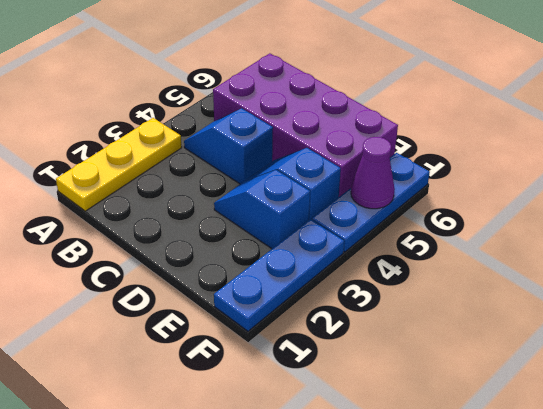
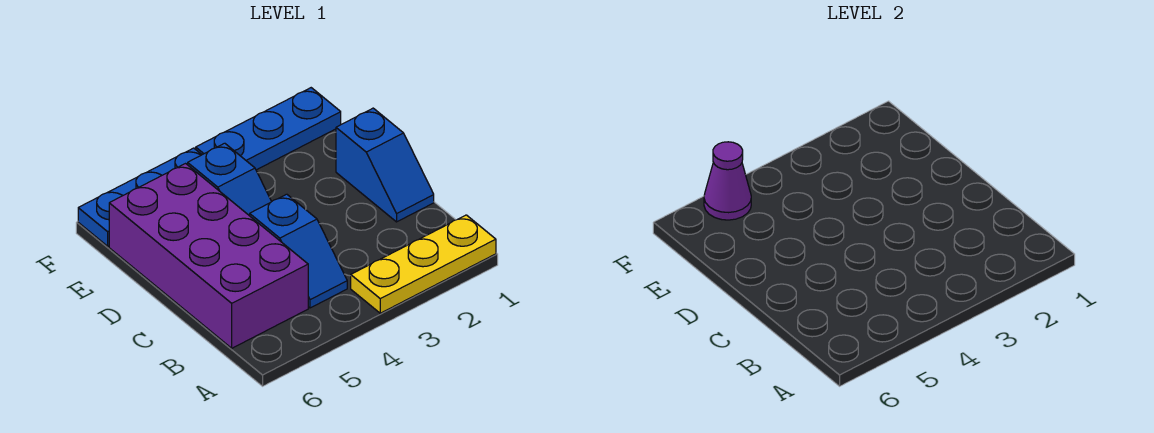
blue slope D3:E3 level 1 top E -> blue slope C1:D1 level 1 top D

